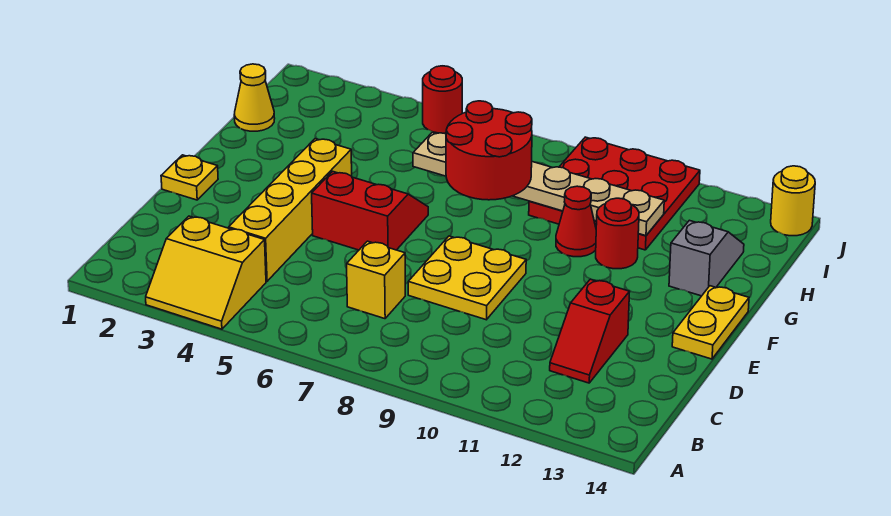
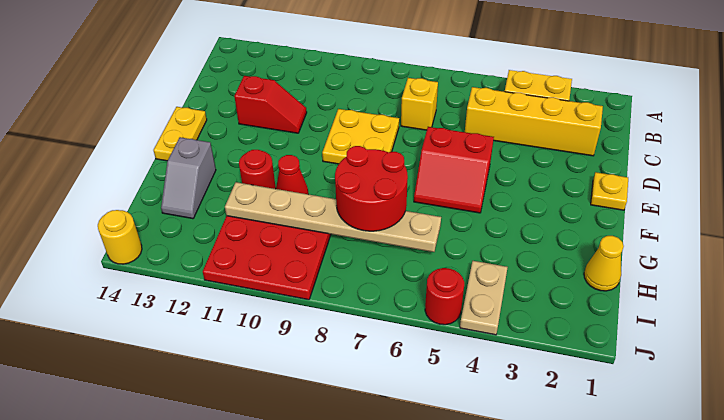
yellow brick C4:F4 level 1 -> yellow brick C2:C5 level 1
red slope C12:D12 level 1 top D -> red slope D11:D12 level 1 top 12
none -> tan plate I4:J4 level 1

